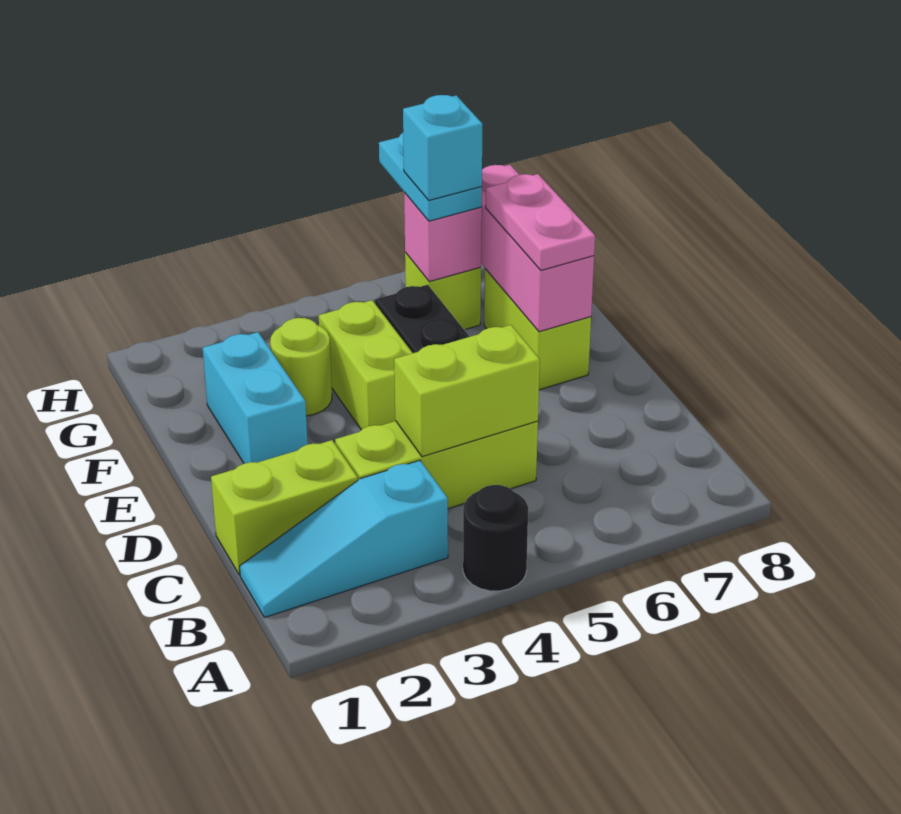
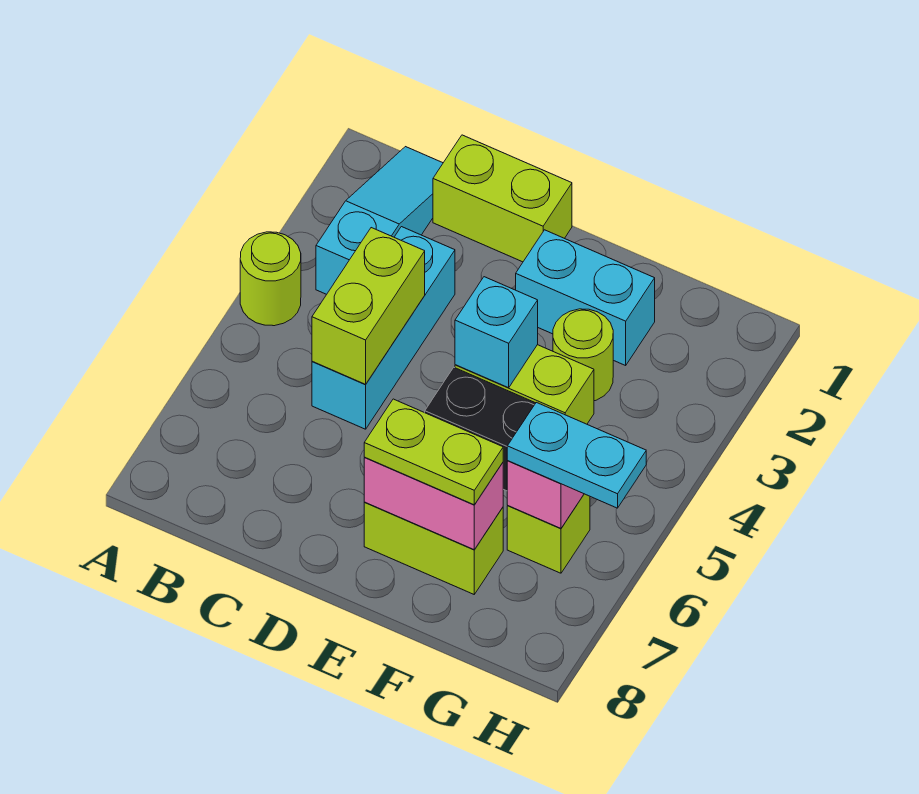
black round brick A4 level 1 -> lime round brick A4 level 1
lime brick C1:C2 level 1 -> lime brick C1:D1 level 1
lime brick C3:C5 level 1 -> cyan brick C3:C5 level 1
pink brick E7:G7 level 2 -> pink brick E7:F7 level 2
pink plate E7:F7 level 3 -> lime plate E7:F7 level 3
cyan brick G6 level 4 -> cyan brick E4 level 2

